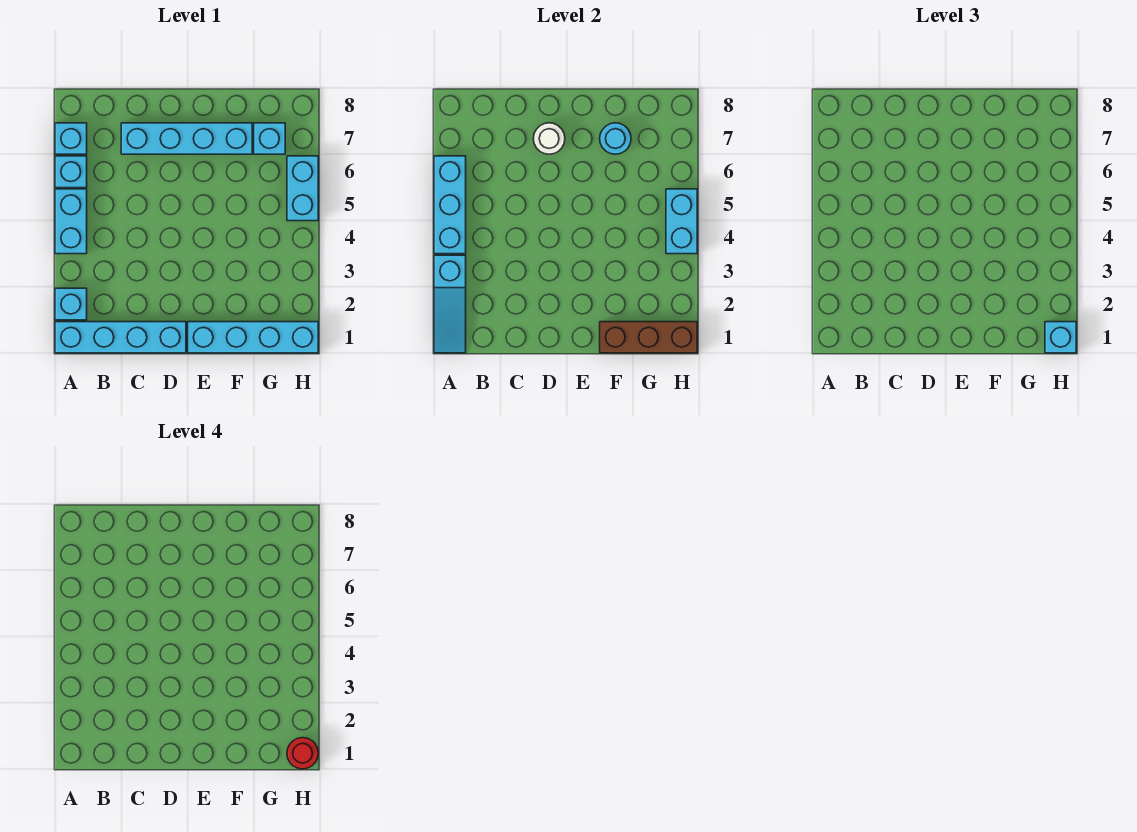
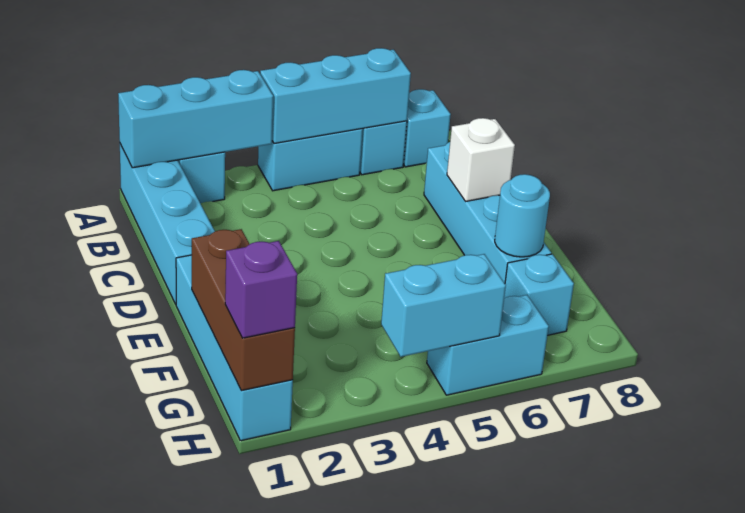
cyan slope A1:A3 level 2 top 3 -> cyan brick A1:A3 level 2
white round brick D7 level 2 -> white brick D7 level 2
cyan brick H1 level 3 -> purple brick H1 level 3
red round brick H1 level 4 -> none

